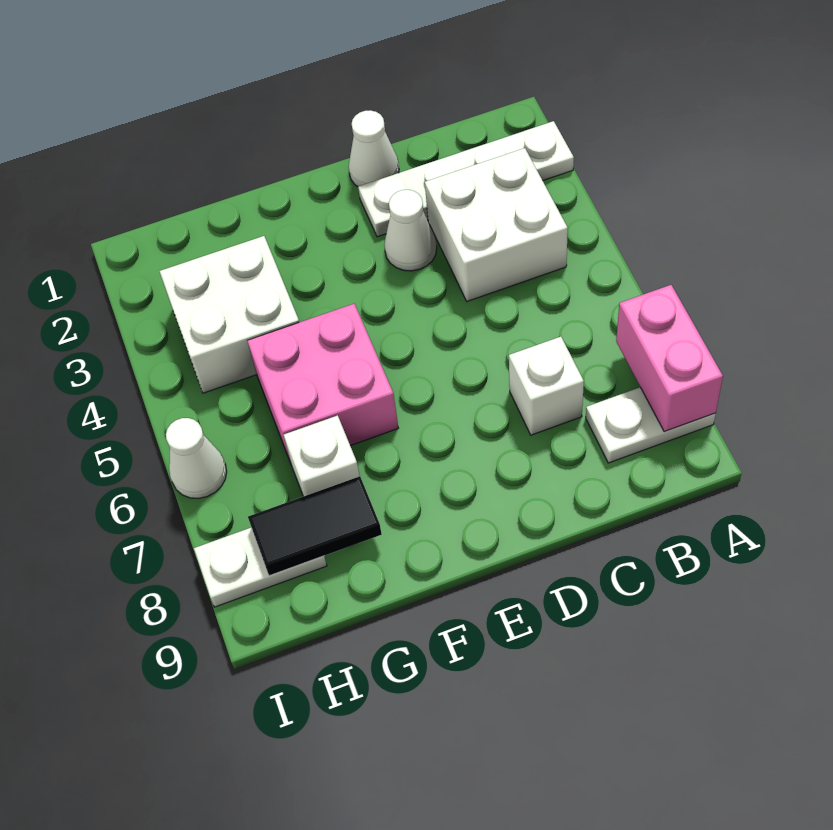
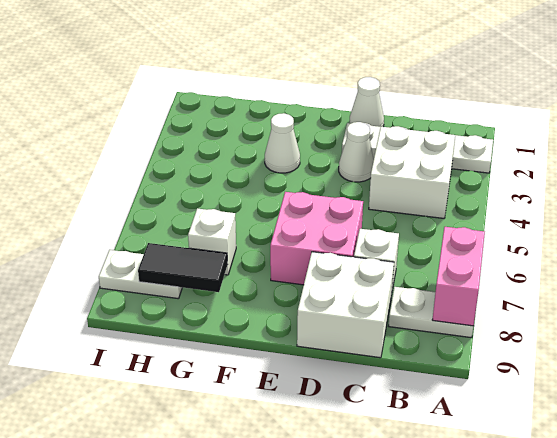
pink brick F5:G6 level 1 -> pink brick D6:E7 level 1
white brick G3:H4 level 1 -> white brick C8:D9 level 1
white cone I6 level 1 -> white cone F3 level 1

